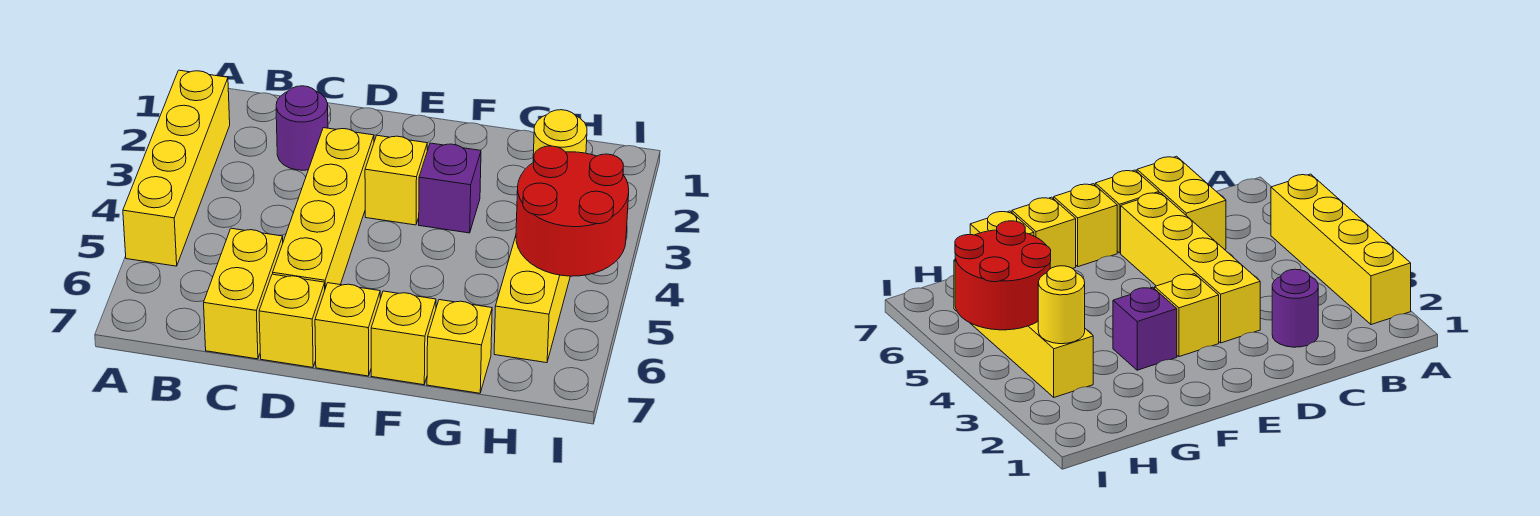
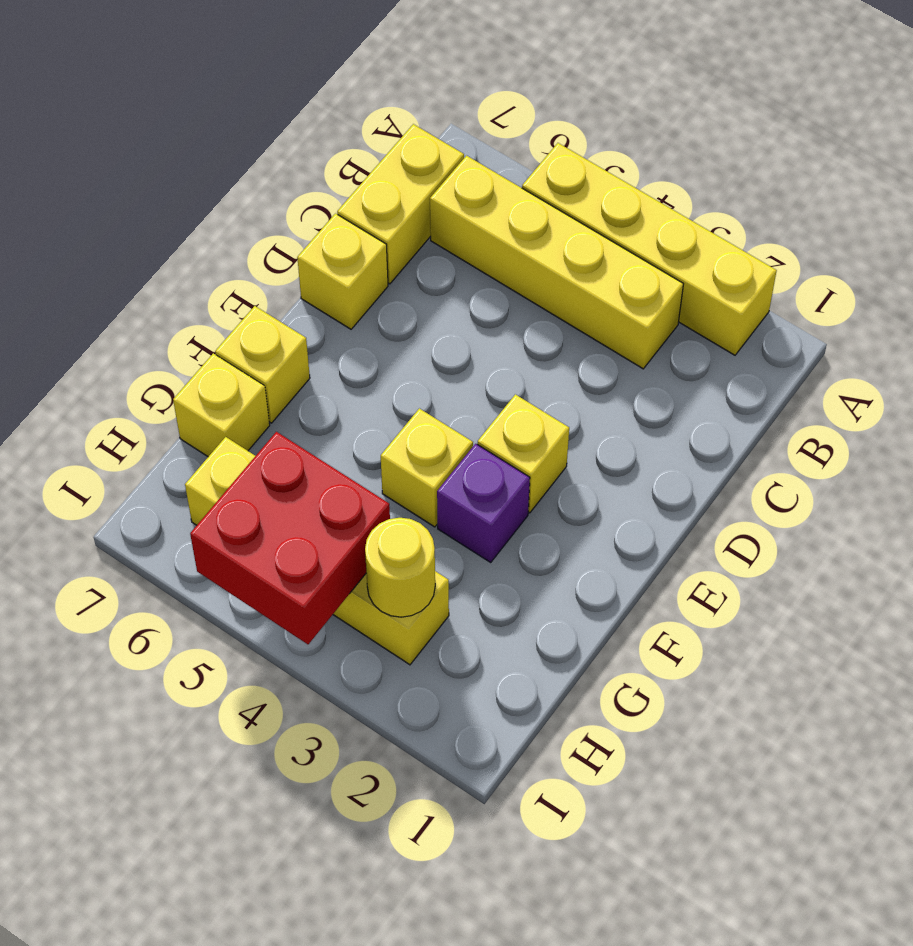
purple round brick C2 level 1 -> none
yellow brick C6:C7 level 1 -> yellow brick B7:C7 level 1
yellow brick D3:D6 level 1 -> yellow brick B3:B6 level 1
yellow brick E7 level 1 -> yellow brick F4 level 1
red round brick H4:I5 level 2 -> red brick H4:I5 level 2

